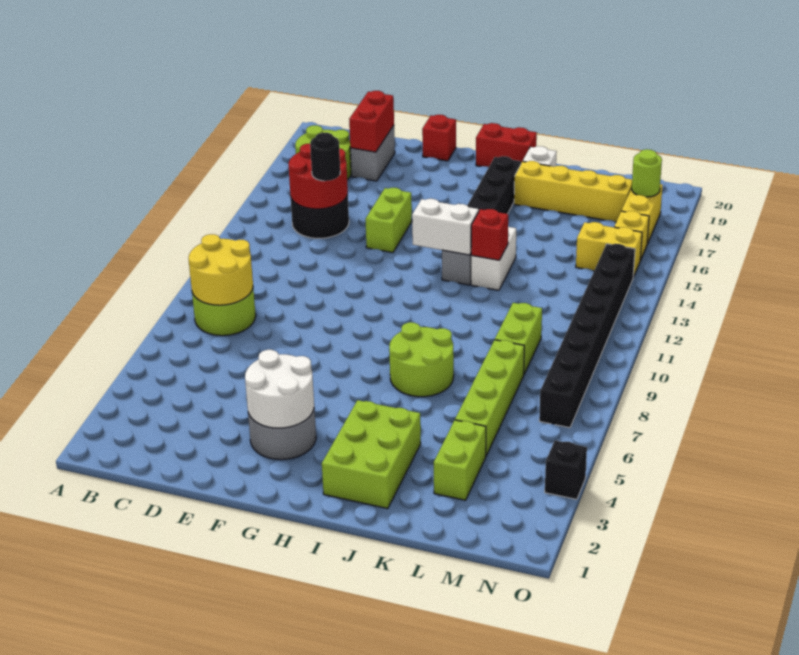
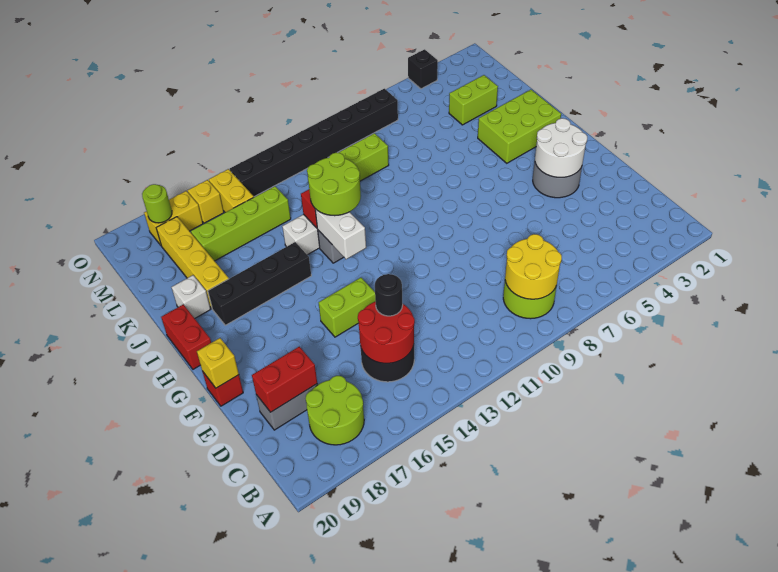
none -> yellow brick F20 level 2
lime round brick I7:J8 level 1 -> lime round brick I12:J13 level 3
lime brick L5:L8 level 1 -> lime brick L14:L17 level 1

